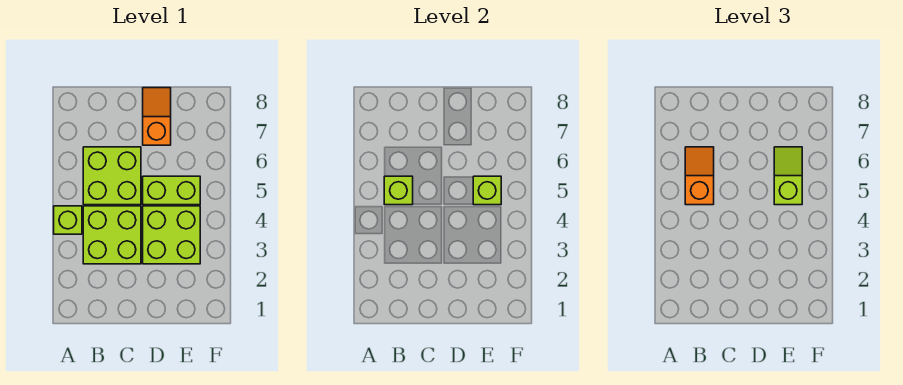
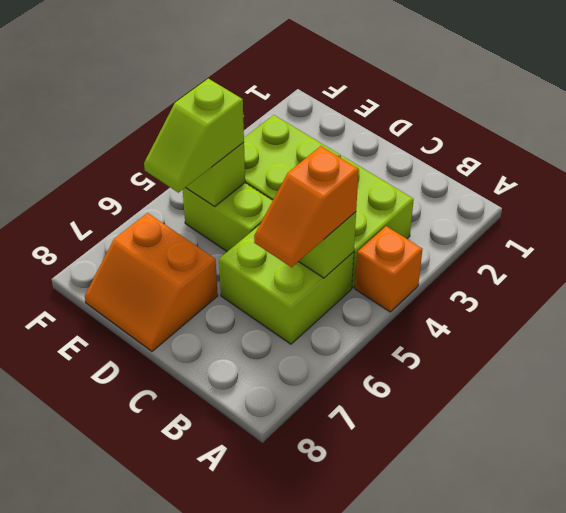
lime brick A4 level 1 -> orange brick A4 level 1
orange slope D7:D8 level 1 top 7 -> orange slope D7:E8 level 1 top 7

